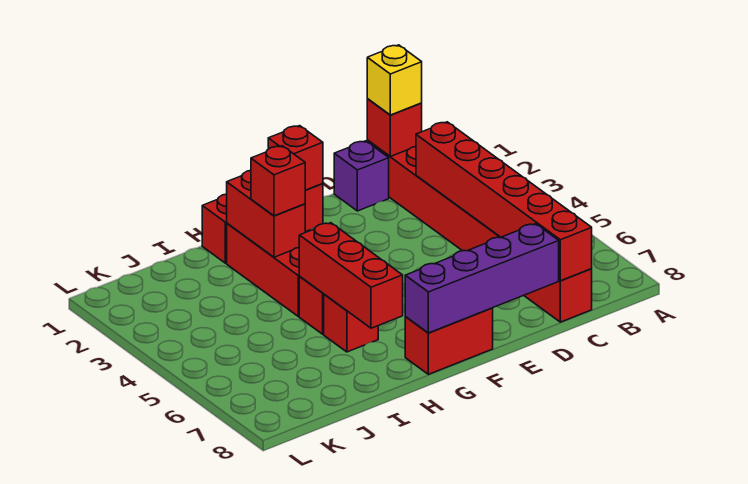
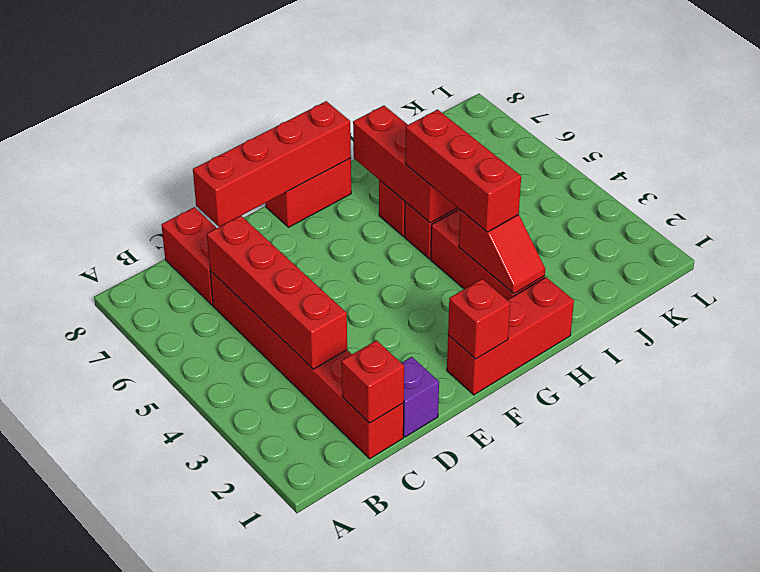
yellow brick C1 level 3 -> none
red brick C3:C8 level 2 -> red brick C3:C6 level 2
purple brick D8:G8 level 2 -> red brick D8:G8 level 2
red brick H2:H3 level 2 -> red slope H2:H3 level 2 top 3
red brick H3 level 3 -> red brick H3:H5 level 3

